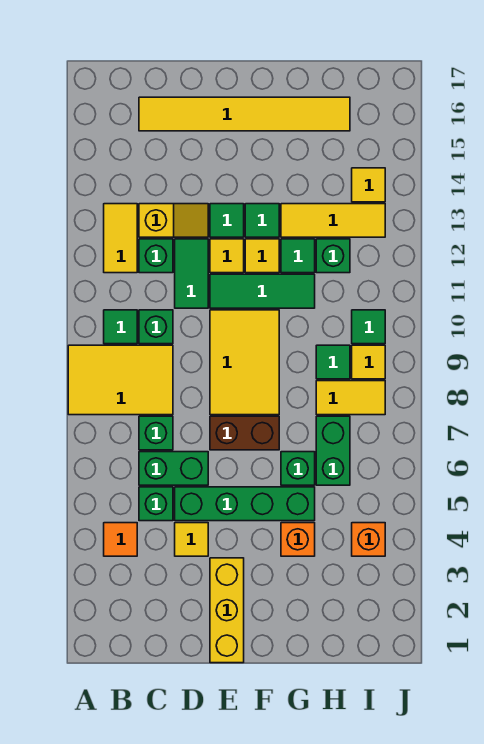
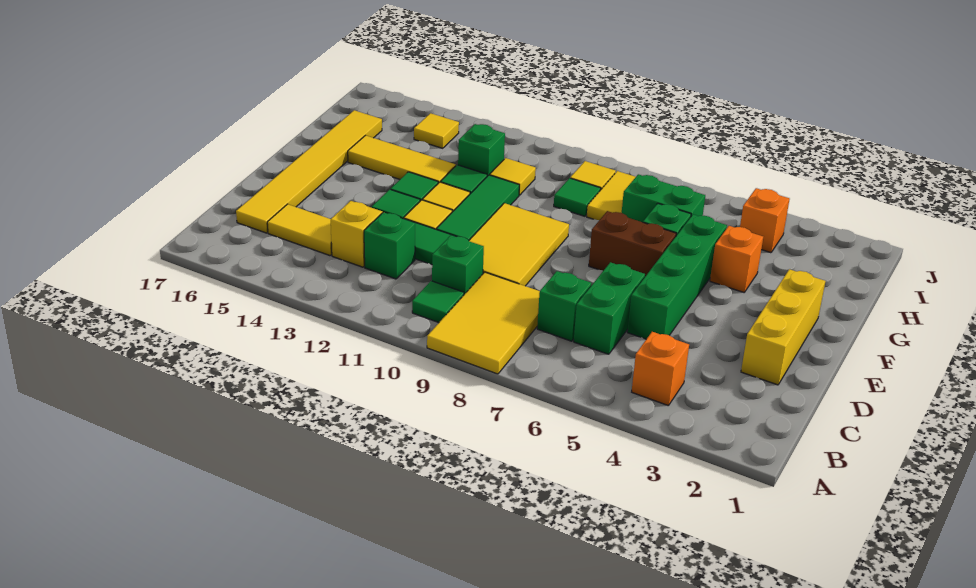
orange tile B4 level 1 -> orange brick B4 level 1
yellow tile B12:B13 level 1 -> yellow tile C14:C15 level 1
green brick C5 level 1 -> none
yellow tile D4 level 1 -> yellow tile H11 level 1
yellow brick E1:E3 level 1 -> yellow brick D2:F2 level 1
brown brick E7:F7 level 1 -> brown brick F6:F7 level 1
yellow tile E8:F10 level 1 -> yellow tile D9:F10 level 1
yellow tile G13:I13 level 1 -> yellow tile G13:G15 level 1
green tile I10 level 1 -> none

